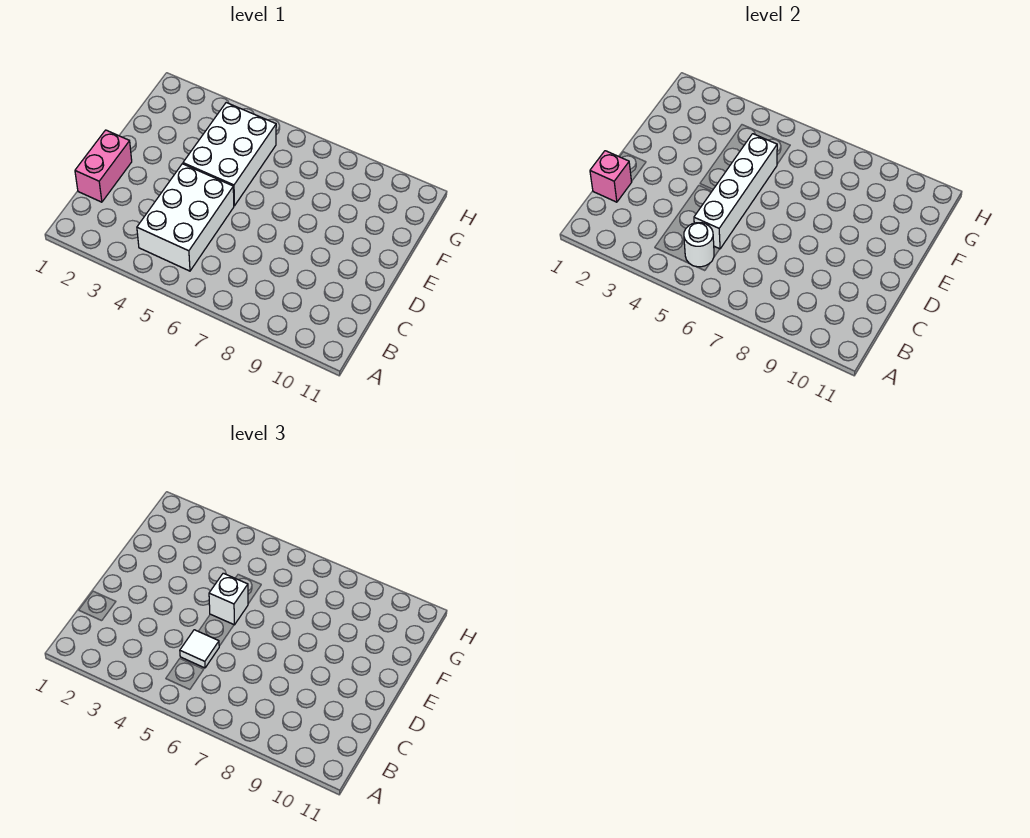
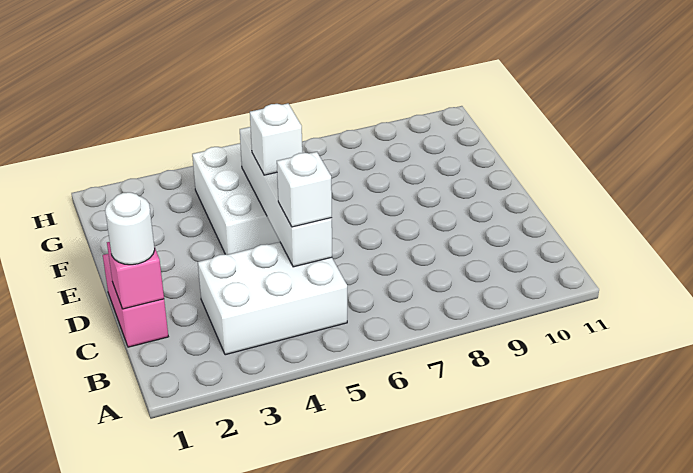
white brick B4:D5 level 1 -> white brick B3:C5 level 1
white round brick B5 level 2 -> white round brick C1 level 3
white tile C5 level 3 -> white brick C5 level 3

